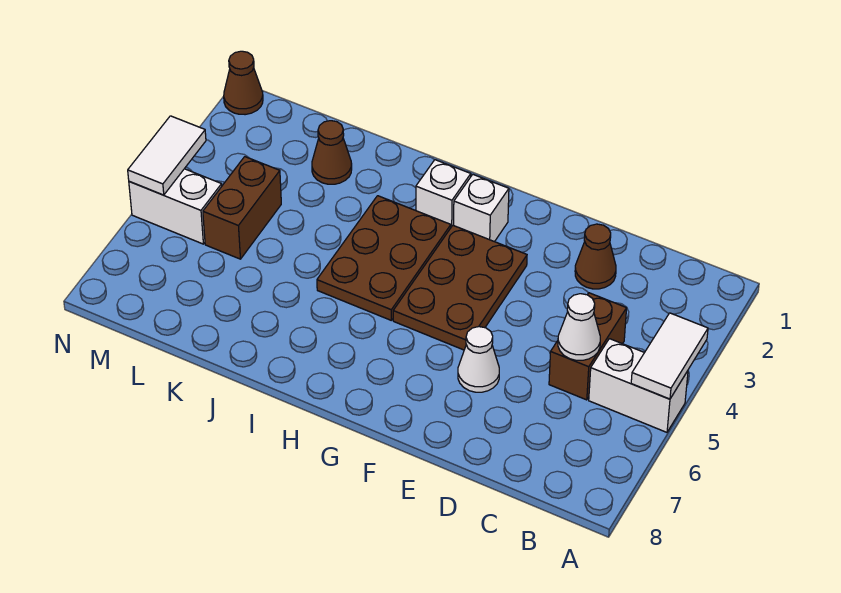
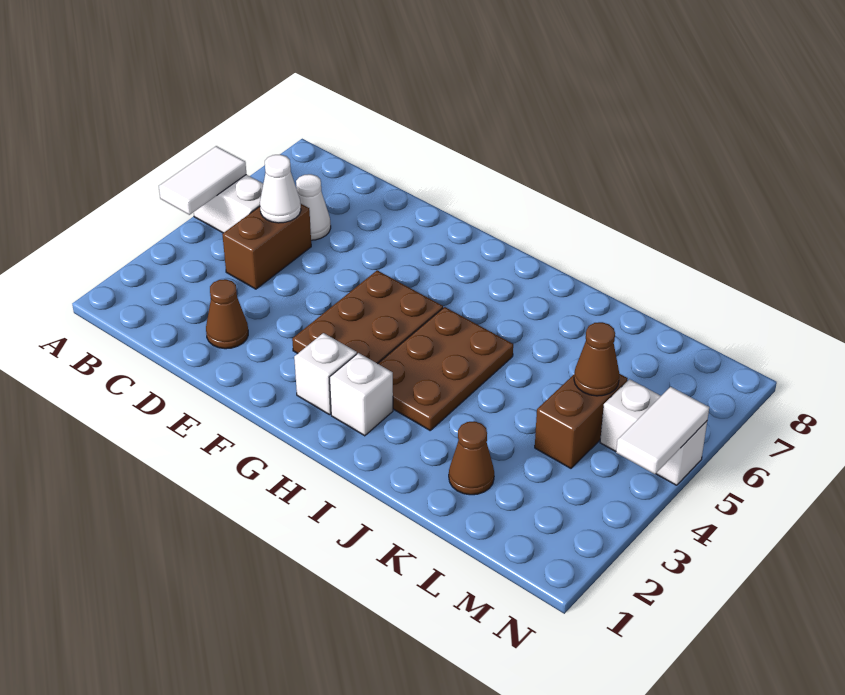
white cone E6 level 1 -> white cone C6 level 1
brown cone N1 level 1 -> brown cone L5 level 2

